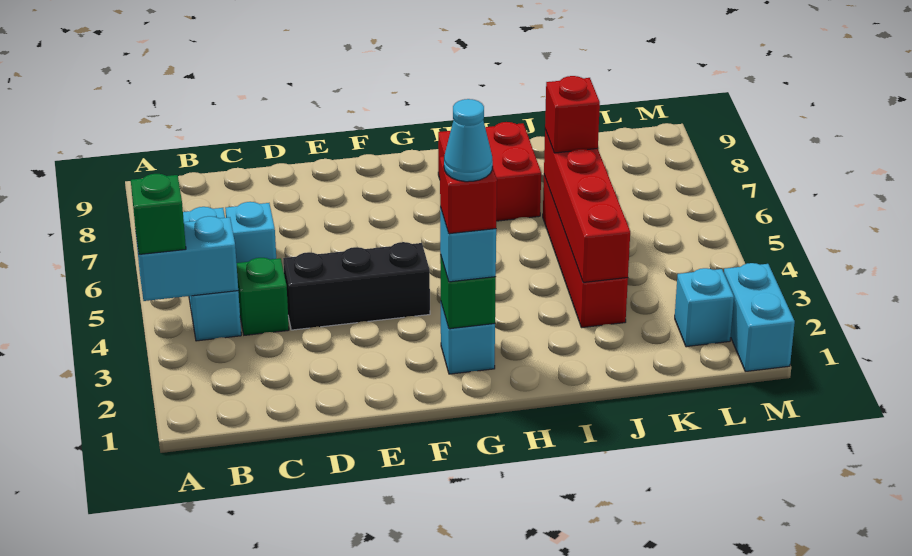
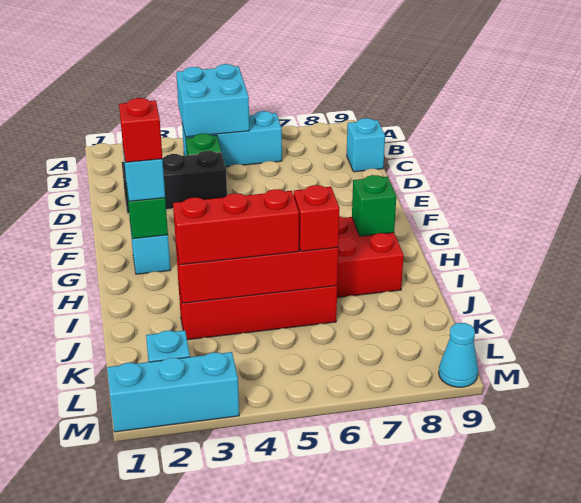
cyan brick A4:B4 level 2 -> cyan brick A4:B5 level 2
green brick A4 level 3 -> green brick H8 level 2
cyan brick C6 level 1 -> cyan brick C9 level 1
black brick D4:F4 level 1 -> black brick D2:D4 level 1
cyan cone G2 level 5 -> cyan cone M9 level 1
none -> red brick J3:J5 level 3
cyan brick M1:M2 level 1 -> cyan brick M1:M3 level 1

